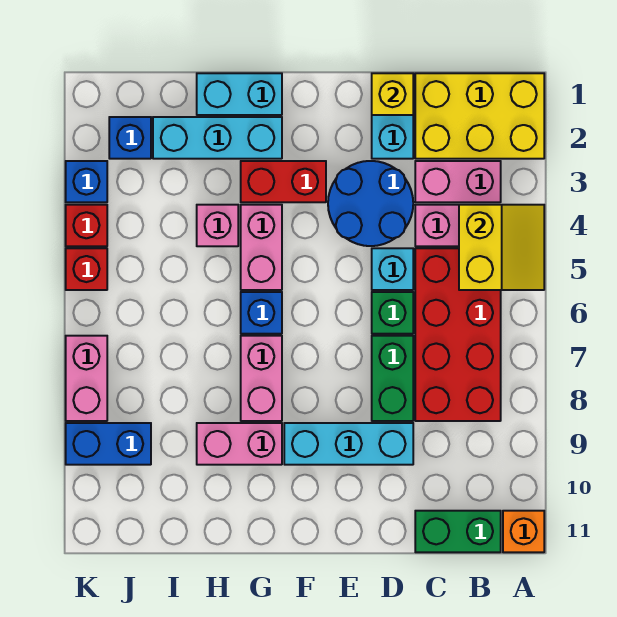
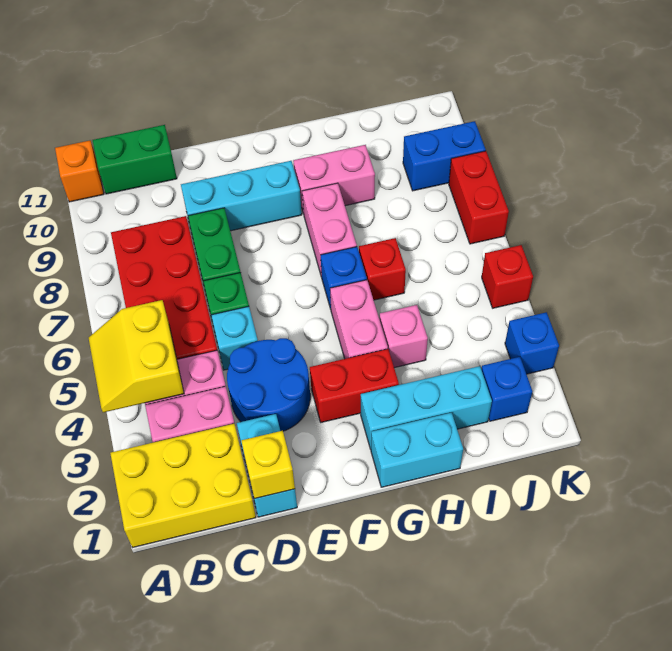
red brick K4 level 1 -> red brick H6 level 1
pink brick K7:K8 level 1 -> red brick K7:K8 level 1

